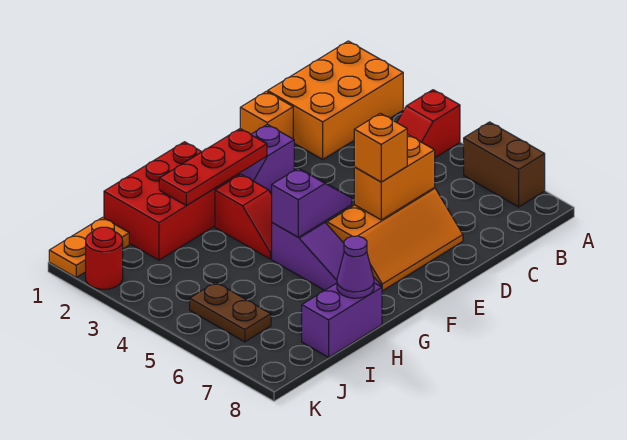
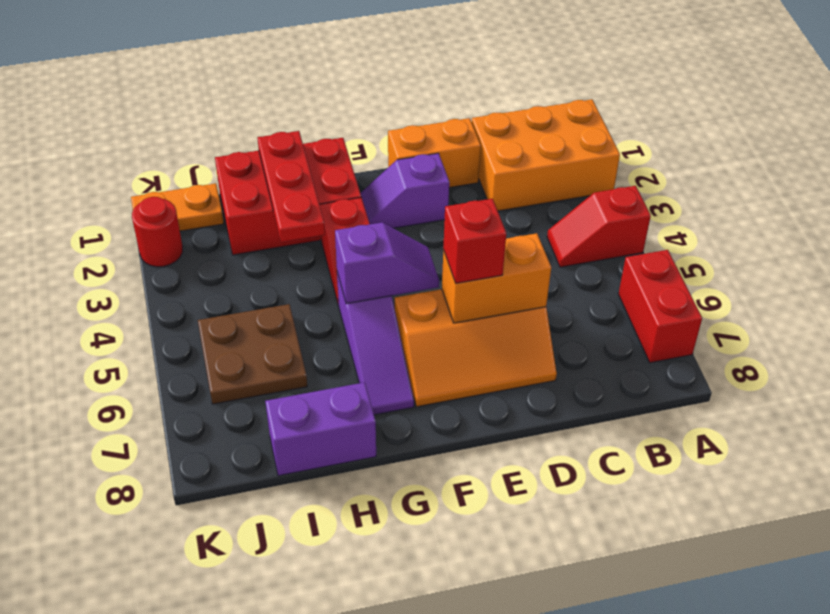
brown brick A6:A7 level 1 -> red brick A6:A7 level 1
orange brick D1 level 1 -> orange brick D1:E1 level 1
orange brick E6 level 3 -> red brick E6 level 3
red plate F2:H2 level 2 -> red plate H1:H3 level 2
purple cone H8 level 2 -> none
brown plate J5:J6 level 1 -> brown plate I5:J6 level 1

